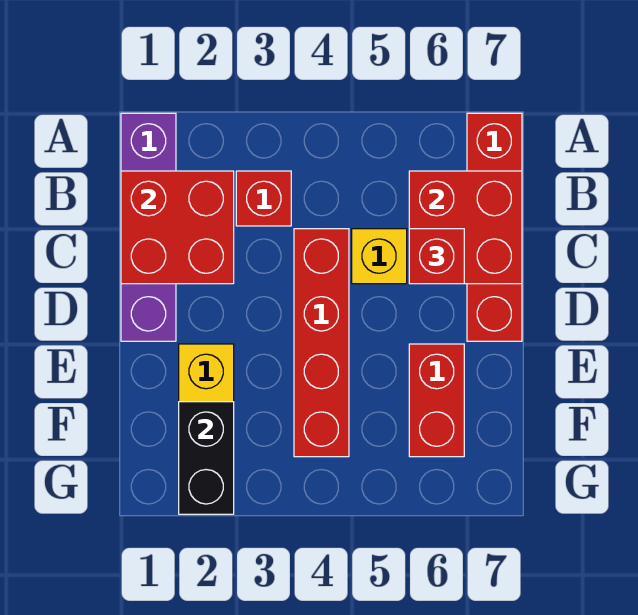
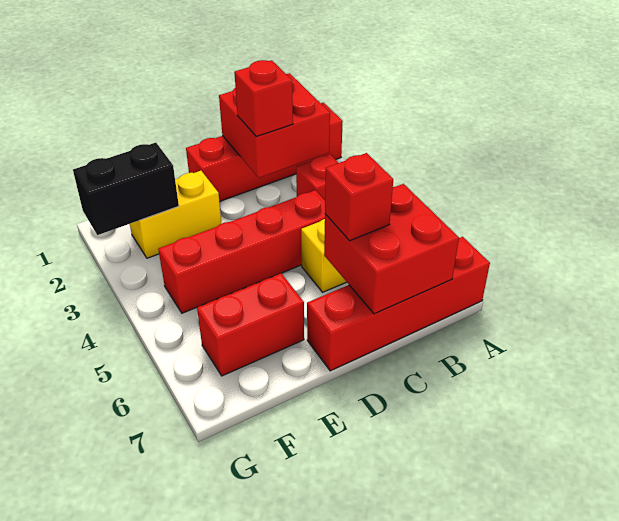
purple brick A1:D1 level 1 -> red brick A1:D1 level 1
none -> red brick C2 level 3

